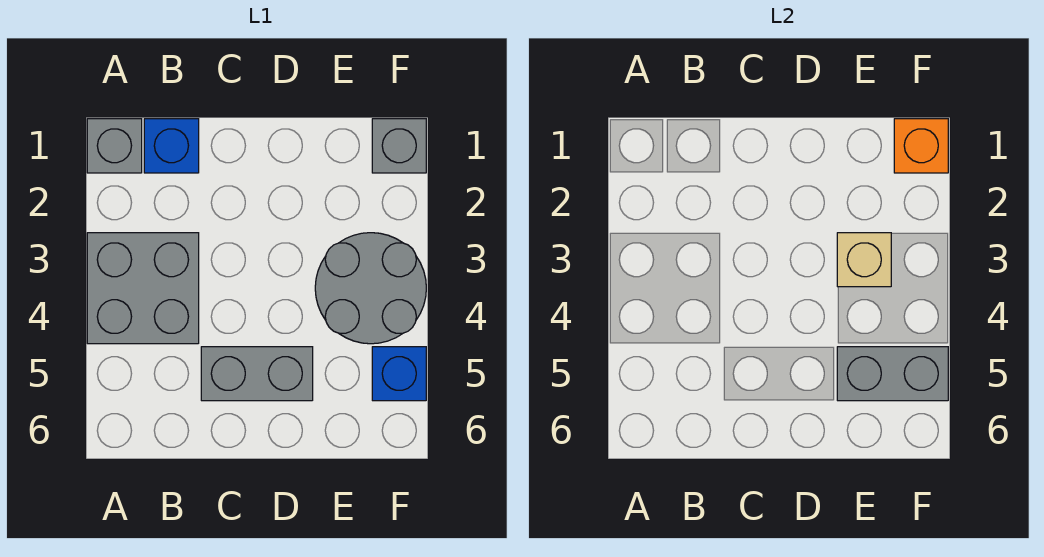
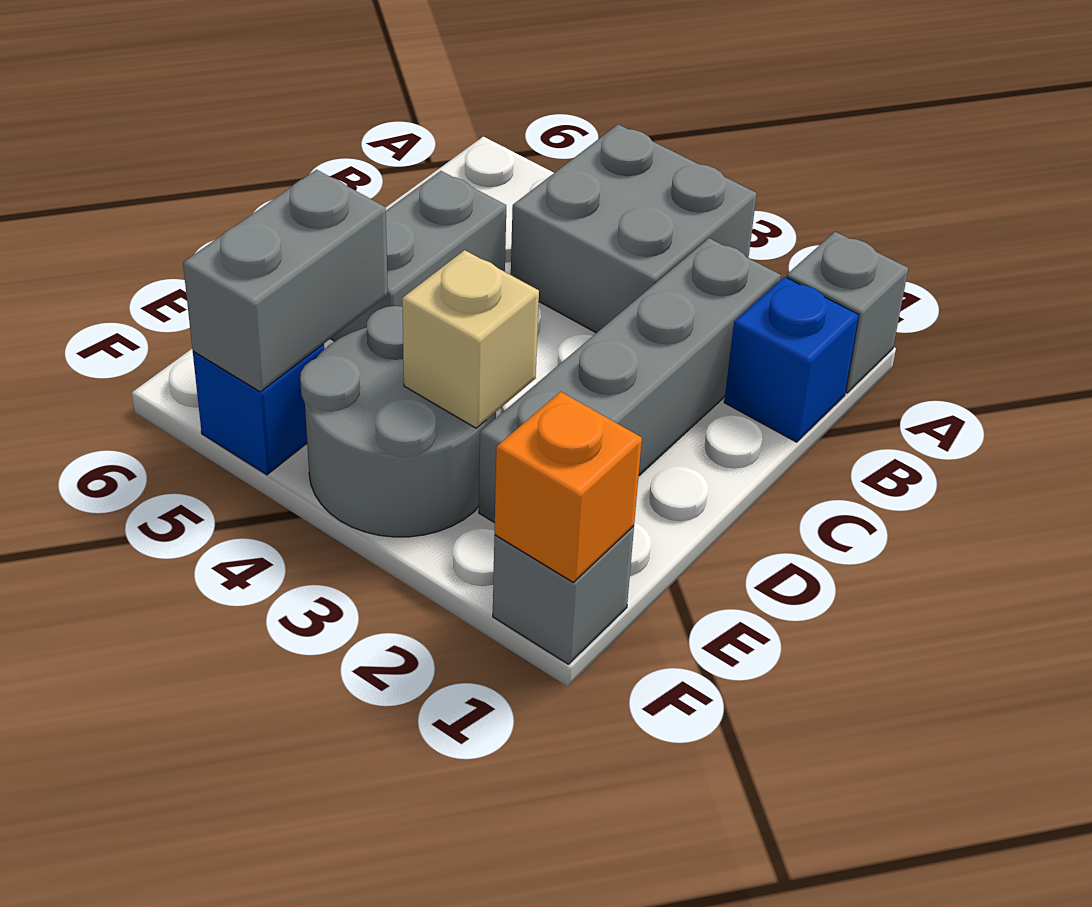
none -> grey brick B2:E2 level 1

